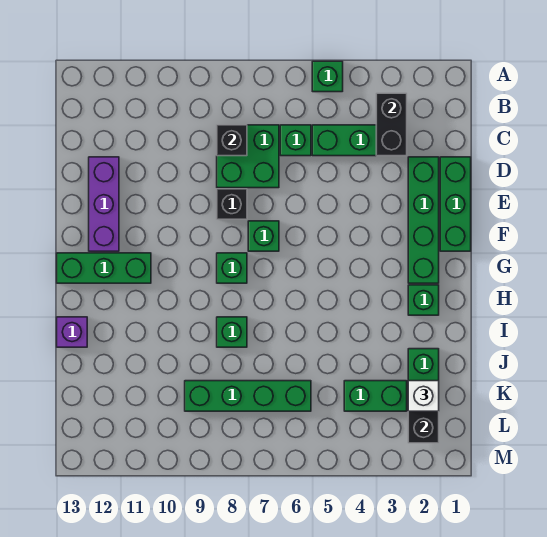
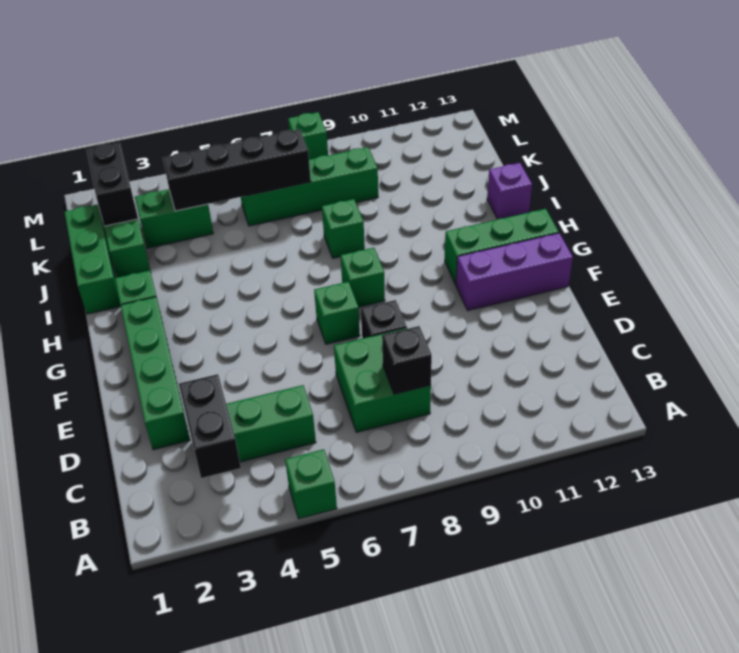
green brick C6 level 1 -> green brick M8 level 1
green brick D1:F1 level 1 -> green brick I1:K1 level 1
purple brick D12:F12 level 1 -> purple brick F11:F13 level 1
white brick K2 level 3 -> none
none -> black brick K4:K7 level 2

